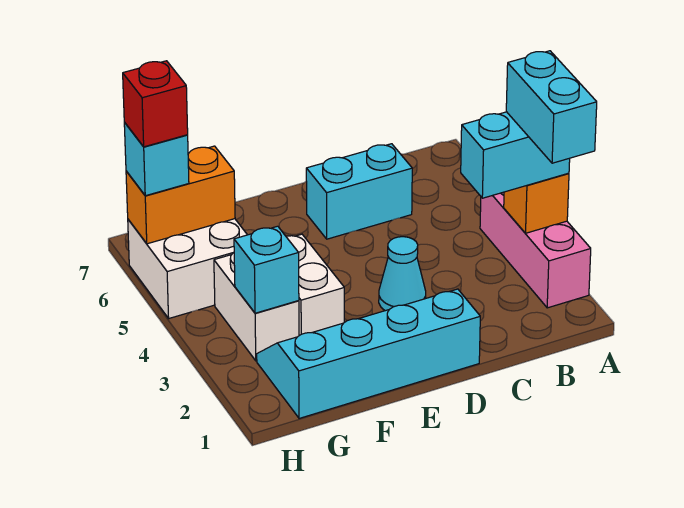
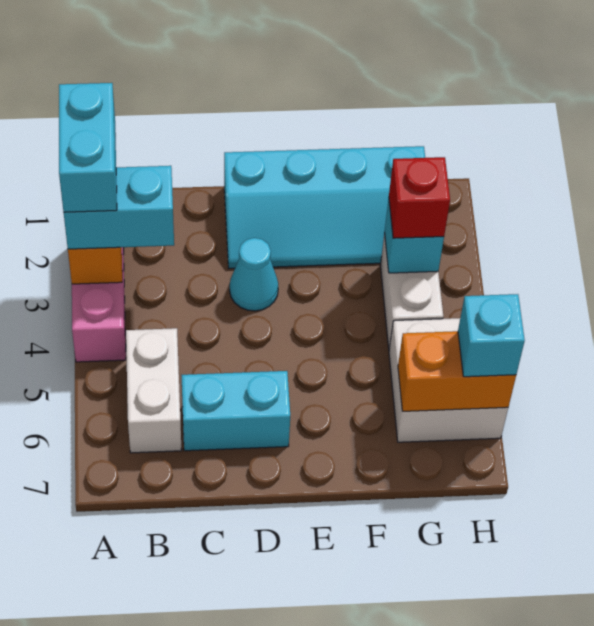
white brick F3:F4 level 1 -> white brick B5:B6 level 1
red brick H6 level 4 -> red brick G3 level 3

